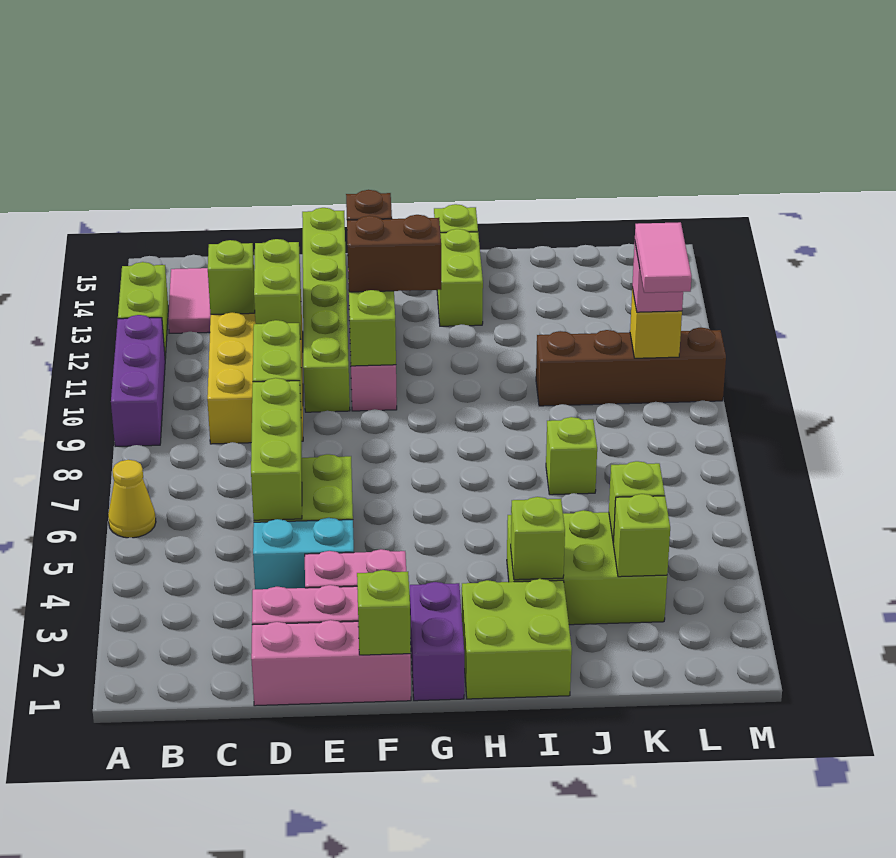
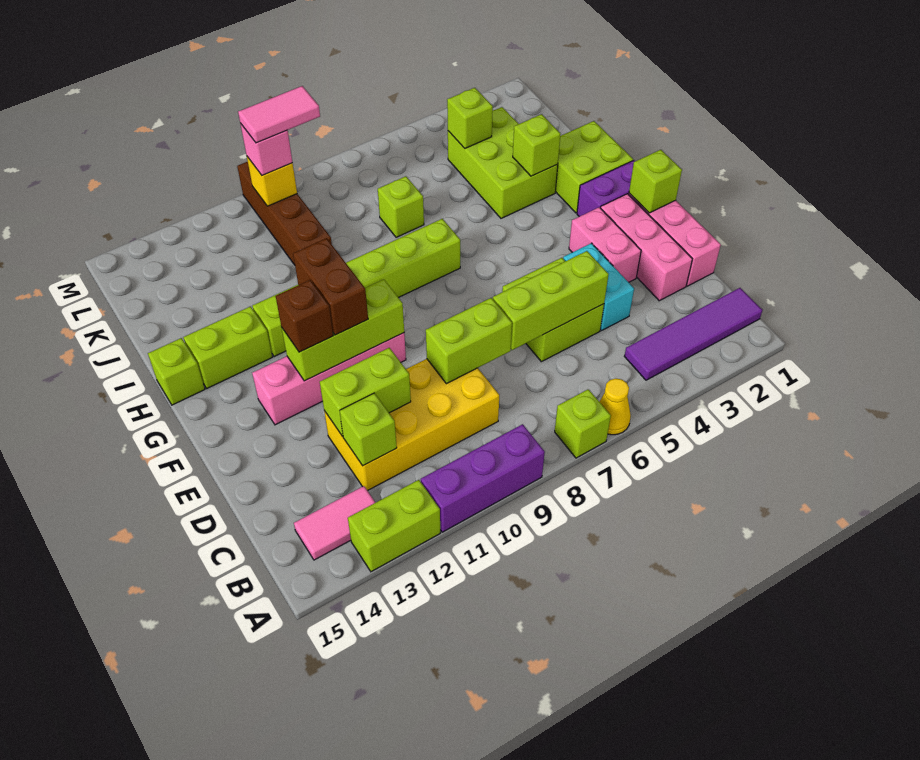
none -> purple tile B1:B4 level 1
lime brick E10:E15 level 1 -> lime brick H7:H12 level 1
lime brick K3 level 2 -> lime brick A7 level 1

